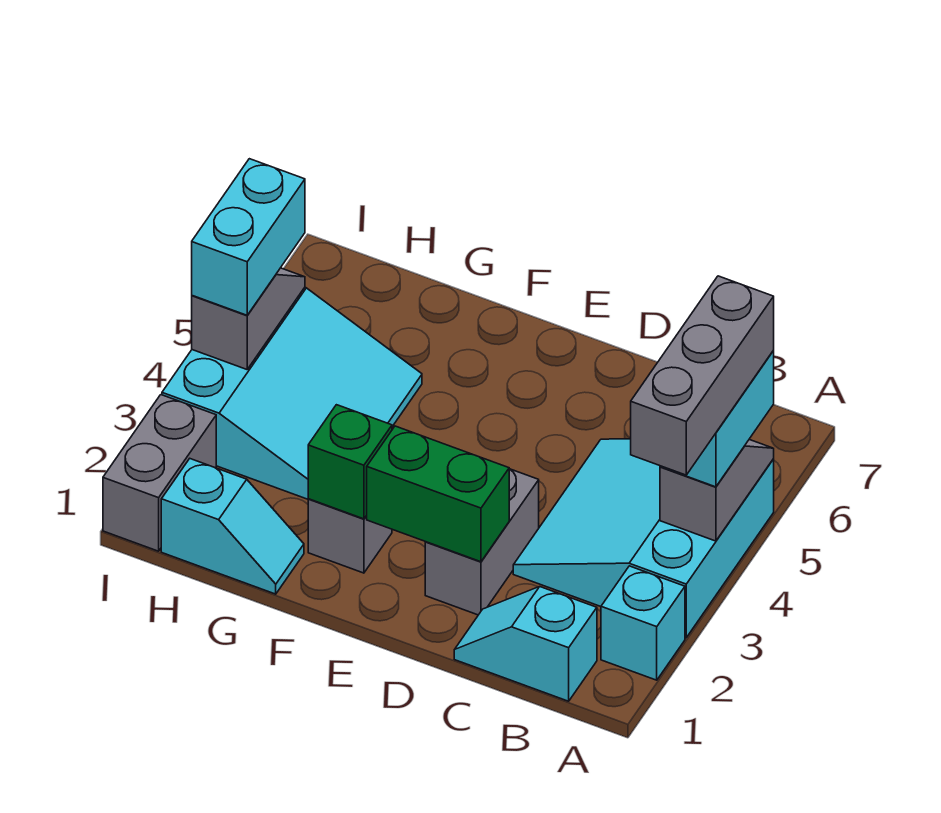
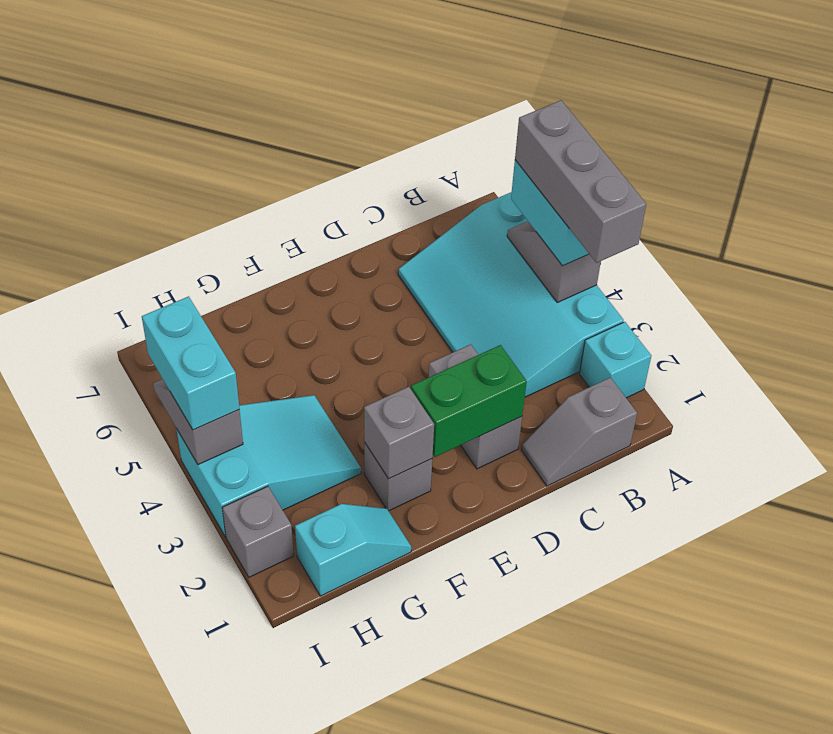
cyan slope A3:C5 level 1 top A -> cyan slope A3:C6 level 1 top A
cyan slope B1:C1 level 1 top B -> grey slope B1:C1 level 1 top B
green brick F2 level 2 -> grey brick F2 level 2
cyan slope G3:I5 level 1 top I -> cyan slope G3:I4 level 1 top I
grey brick I1:I2 level 1 -> grey brick I2 level 1

